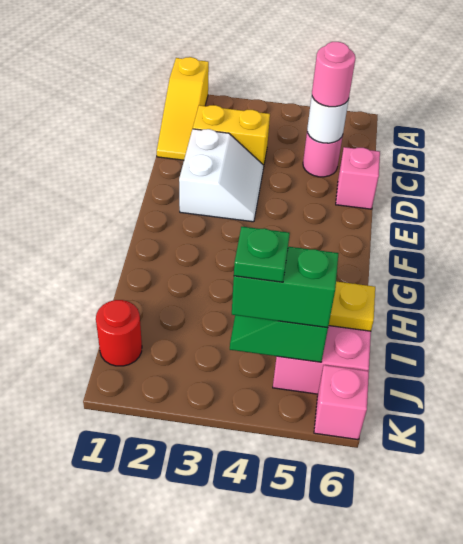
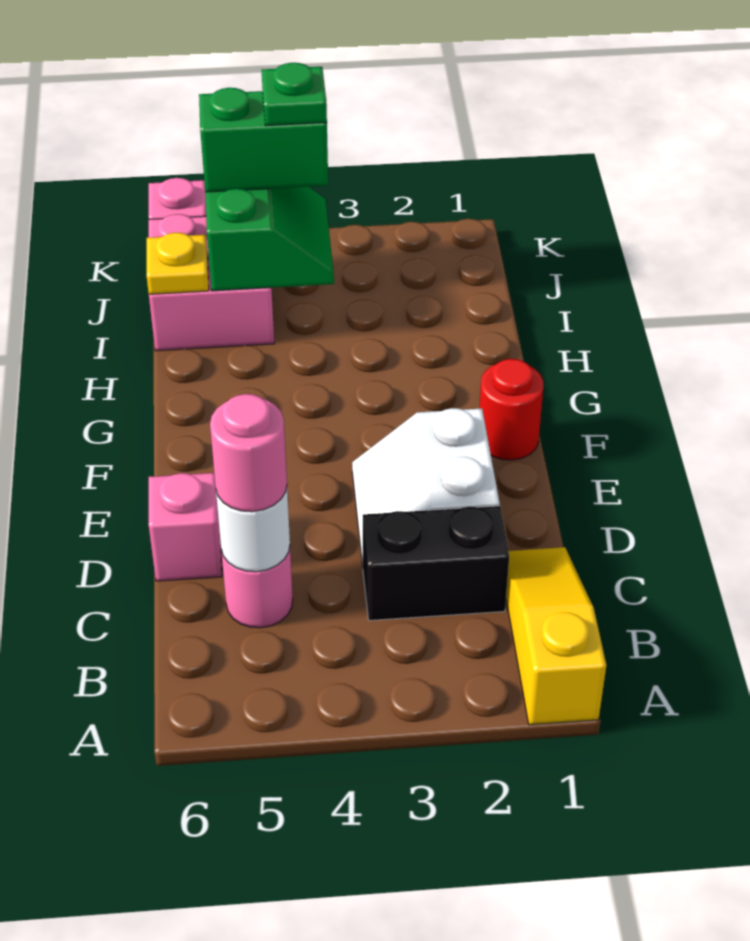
yellow brick C2:C3 level 1 -> black brick C2:C3 level 1
red round brick J1 level 1 -> red round brick F1 level 1

